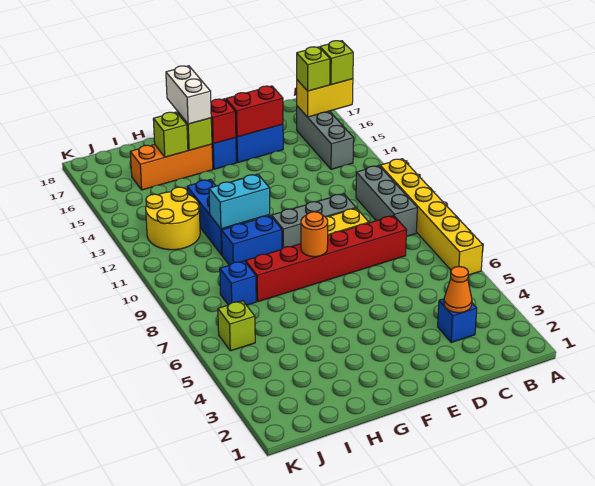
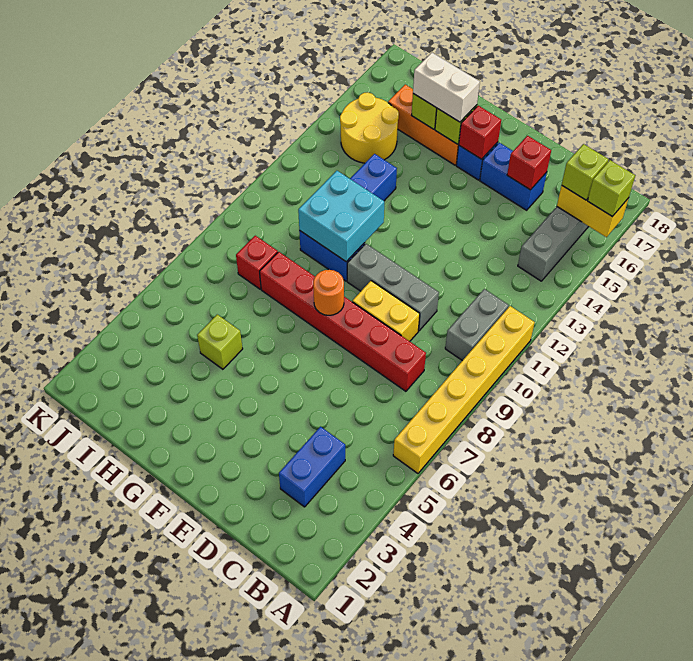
grey brick B9:B11 level 1 -> grey brick B10:B11 level 1
blue brick C3 level 1 -> blue brick C3:C4 level 1
orange cone C3 level 2 -> none
red brick D16:E16 level 2 -> red brick D16 level 2
cyan brick G11:H11 level 2 -> cyan brick G10:H11 level 2
white brick G16:G17 level 3 -> white brick G16:H16 level 3
blue brick I8 level 1 -> red brick I8 level 1
yellow round brick I12:J13 level 1 -> yellow round brick I14:J15 level 1
lime brick J6 level 1 -> lime brick H5 level 1

